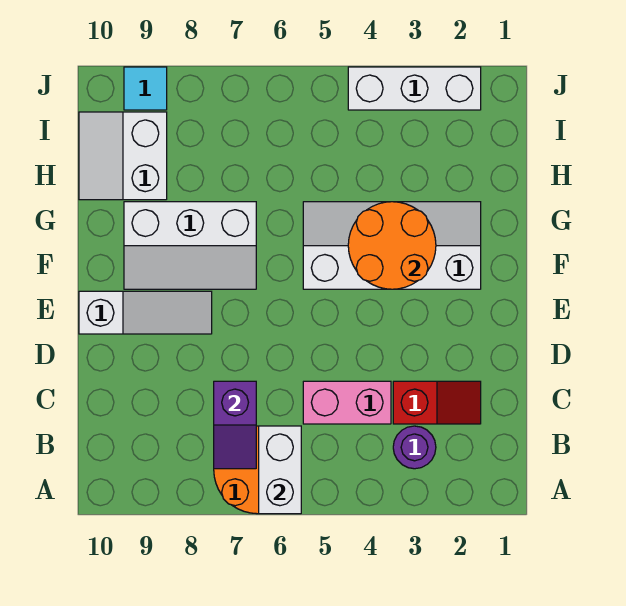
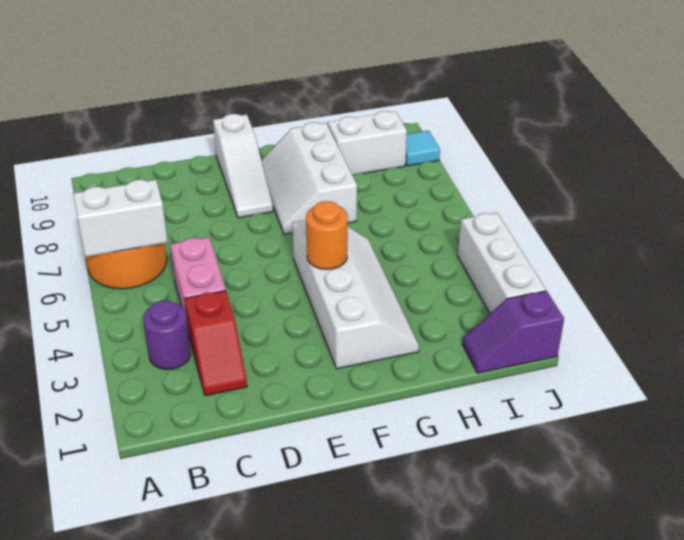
purple slope B7:C7 level 2 top C -> purple slope I1:J1 level 1 top J
orange round brick F3:G4 level 2 -> orange round brick F4 level 2

